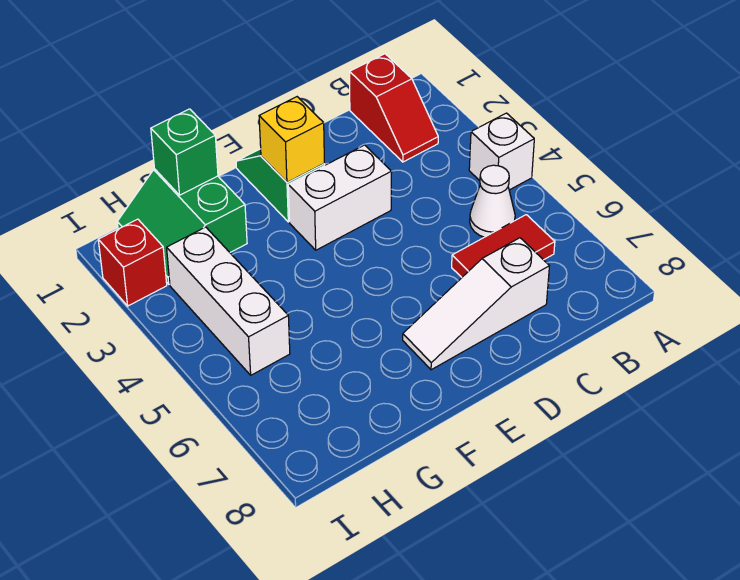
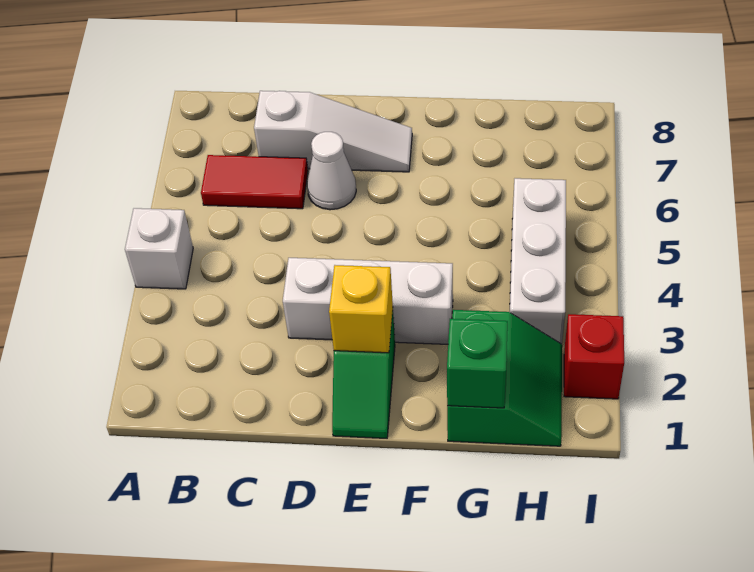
red slope B1:B2 level 1 top 1 -> none
white cone B5 level 1 -> white cone D6 level 1
white brick D3:E3 level 1 -> white brick D3:F3 level 1

